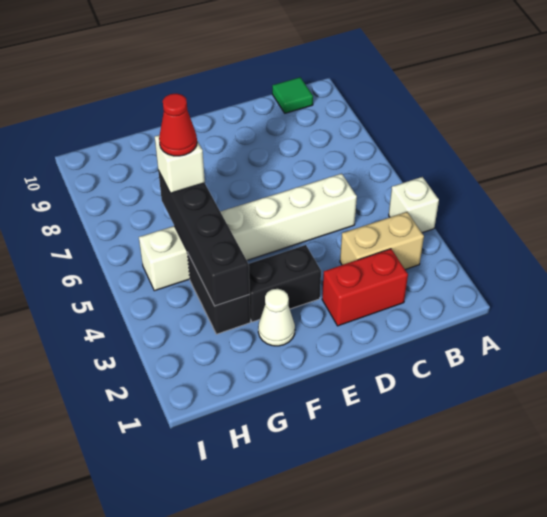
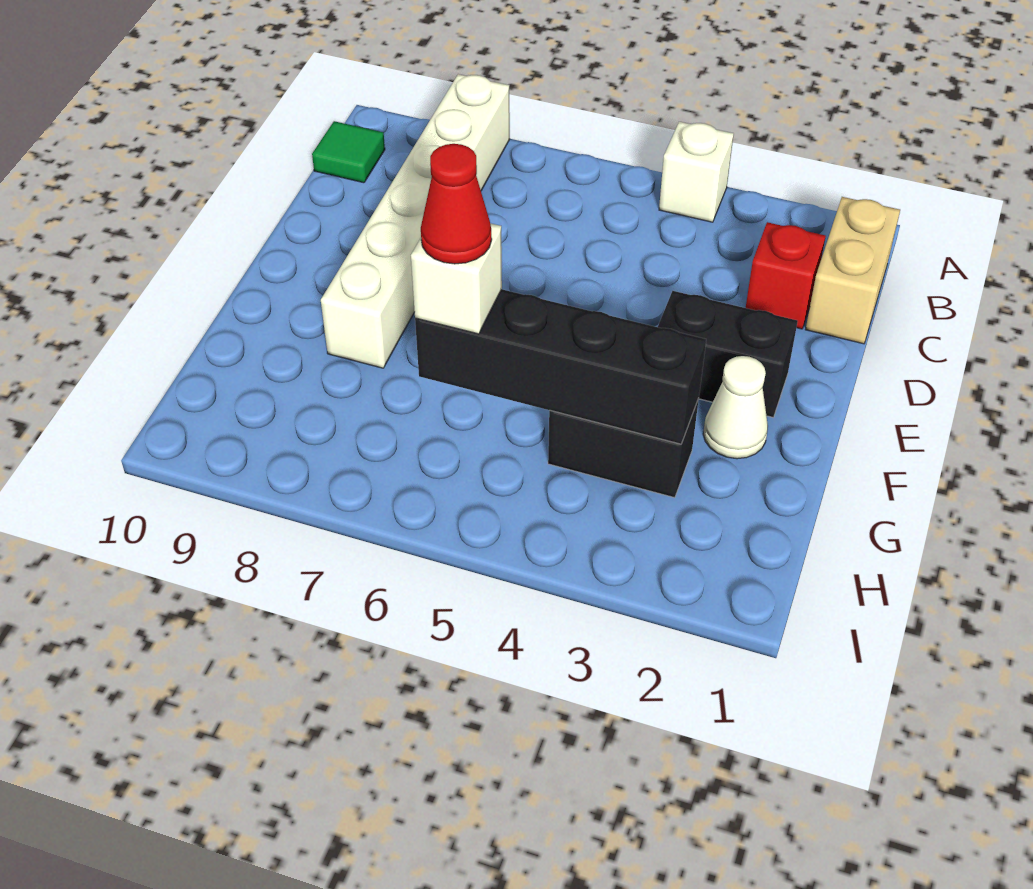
tan brick B3:C3 level 1 -> tan brick B1:C1 level 1
red brick C2:D2 level 1 -> red brick C2 level 1
white brick C5:H5 level 1 -> white brick A8:F8 level 1
black brick E3:F3 level 1 -> black brick E2:E3 level 1

